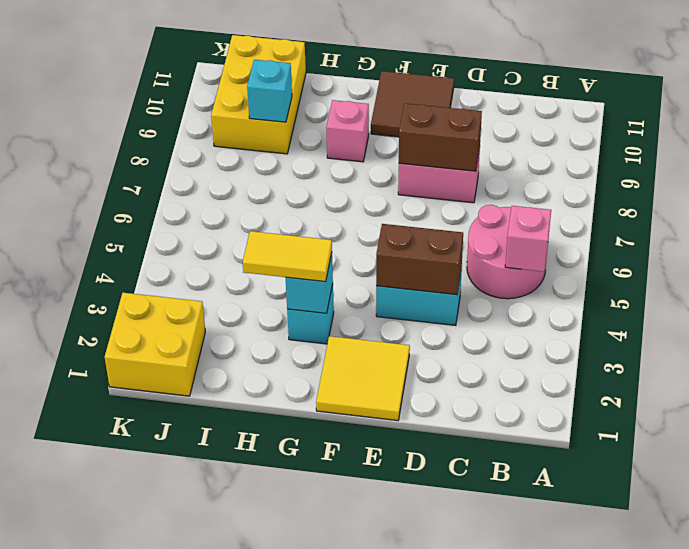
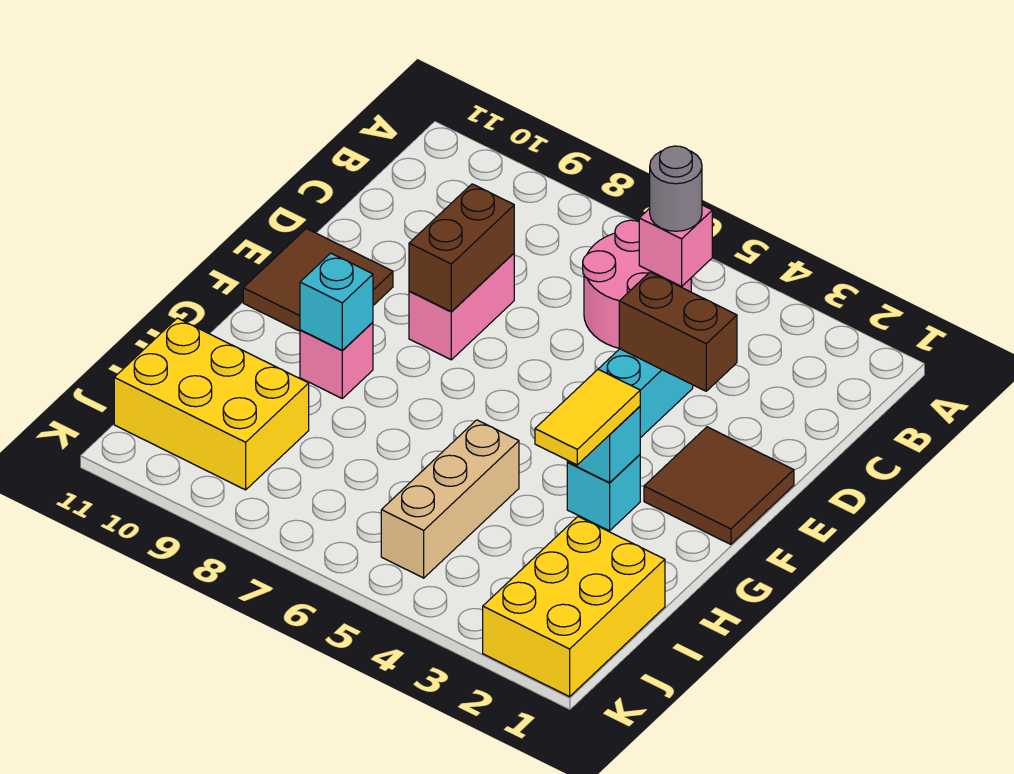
none -> grey round brick B5 level 3
brown brick D4:E4 level 2 -> brown brick D3:D4 level 2
yellow tile E1:F2 level 1 -> brown tile E1:F2 level 1
none -> tan brick H5:J5 level 1
cyan brick I9 level 2 -> cyan brick G9 level 2
yellow brick J1:K2 level 1 -> yellow brick I1:K2 level 1

